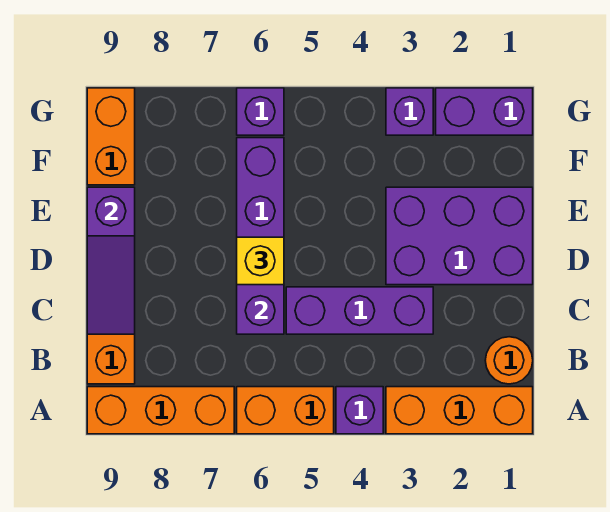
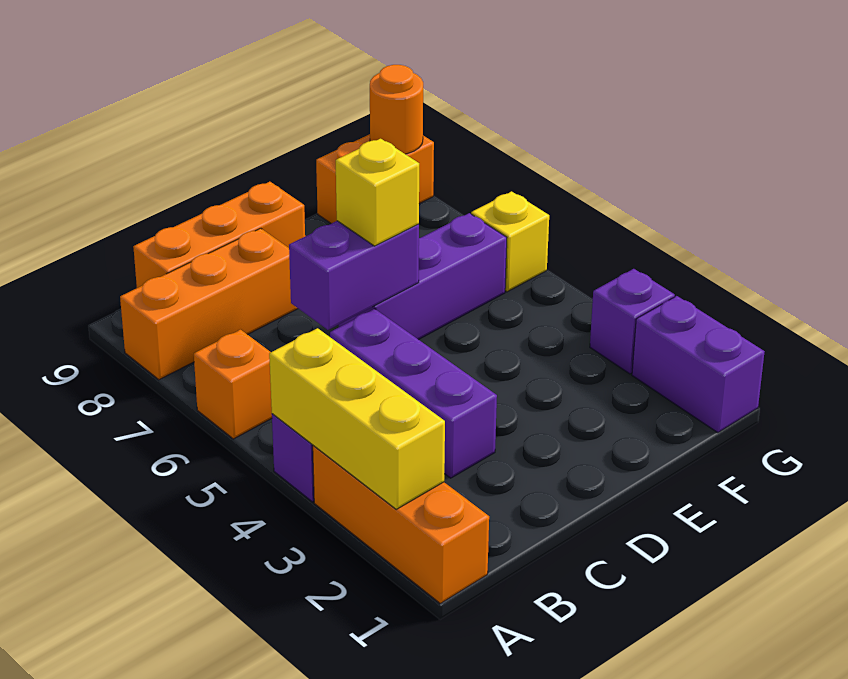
none -> yellow brick A2:A4 level 2
orange brick A5:A6 level 1 -> orange brick A6 level 1
orange brick A7:A9 level 1 -> orange brick A8:C8 level 1
orange round brick B1 level 1 -> orange round brick G9 level 2
purple slope C9:E9 level 2 top E -> none
purple brick D1:E3 level 1 -> none
purple brick G6 level 1 -> yellow brick G6 level 1

